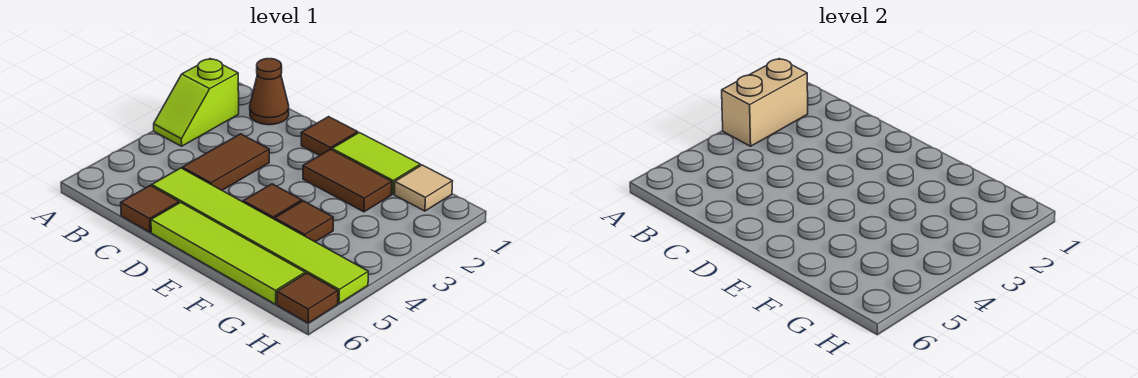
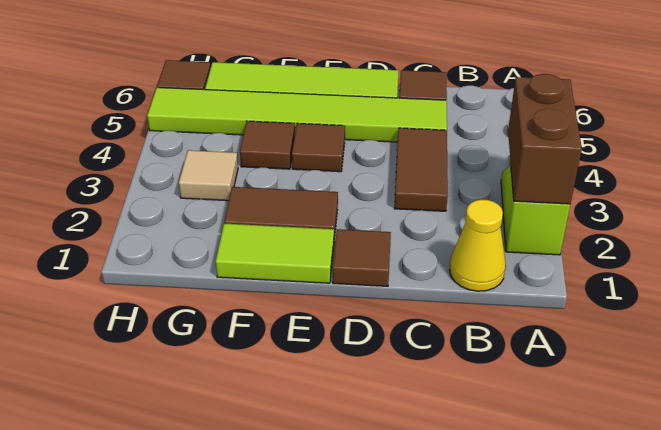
tan brick A2:A3 level 2 -> brown brick A2:A3 level 2
brown cone B1 level 1 -> yellow cone B1 level 1
tan tile G1 level 1 -> tan tile G3 level 1

